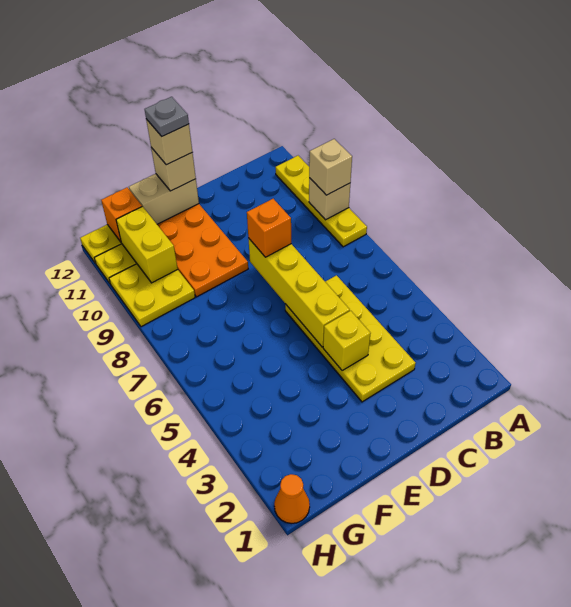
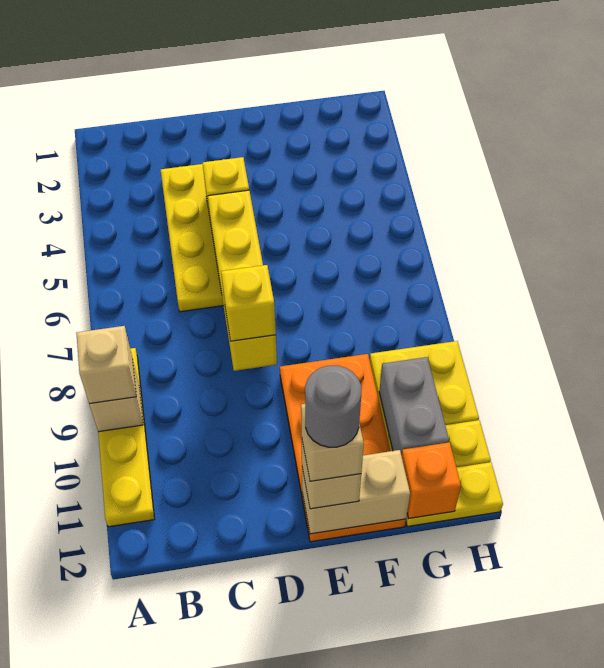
orange brick D8 level 3 -> yellow brick D8 level 3
grey plate E12 level 5 -> grey round brick E12 level 5
yellow brick G10:G11 level 2 -> grey brick G10:G11 level 2
orange cone H1 level 1 -> none

